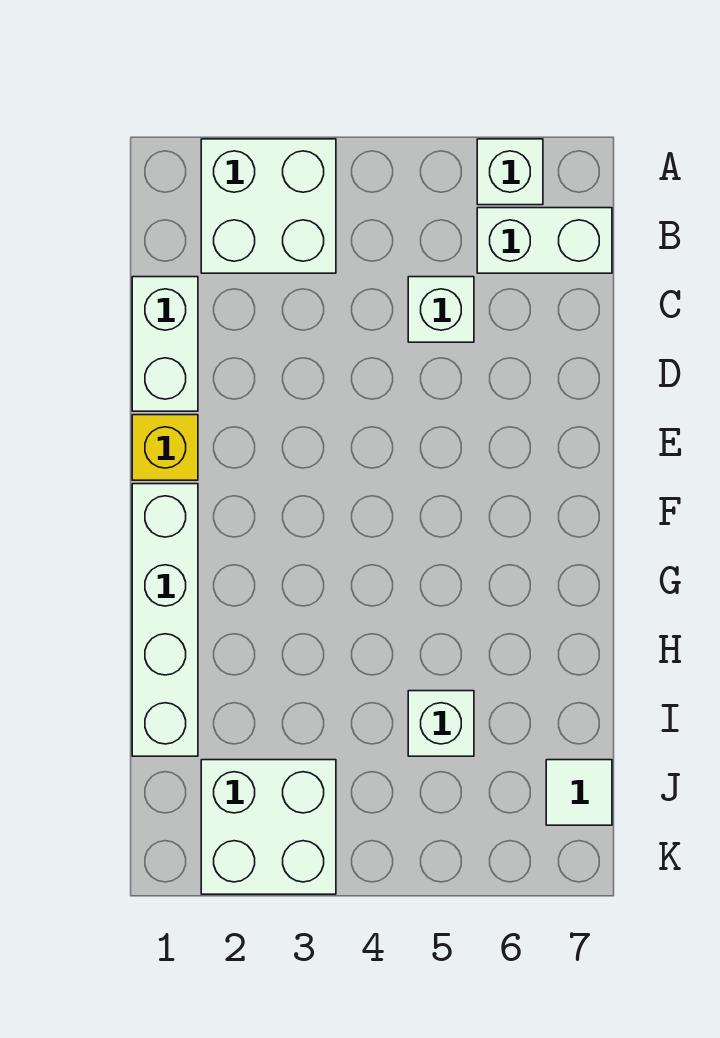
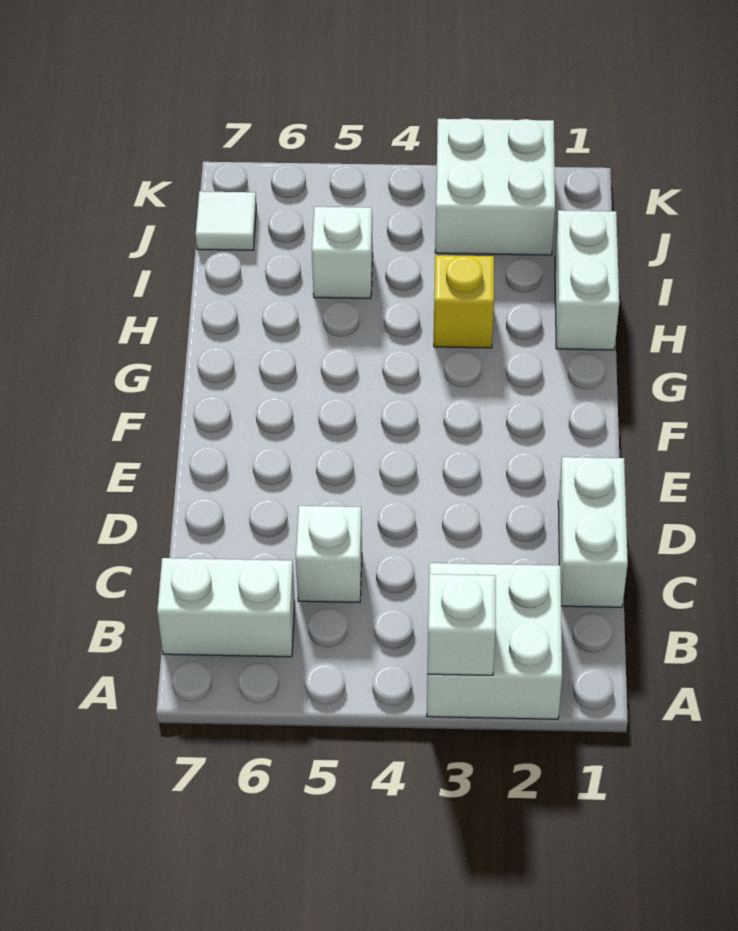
white brick A6 level 1 -> white brick A3 level 2
yellow brick E1 level 1 -> yellow brick H3 level 1
white brick F1:I1 level 1 -> white brick H1:I1 level 1

